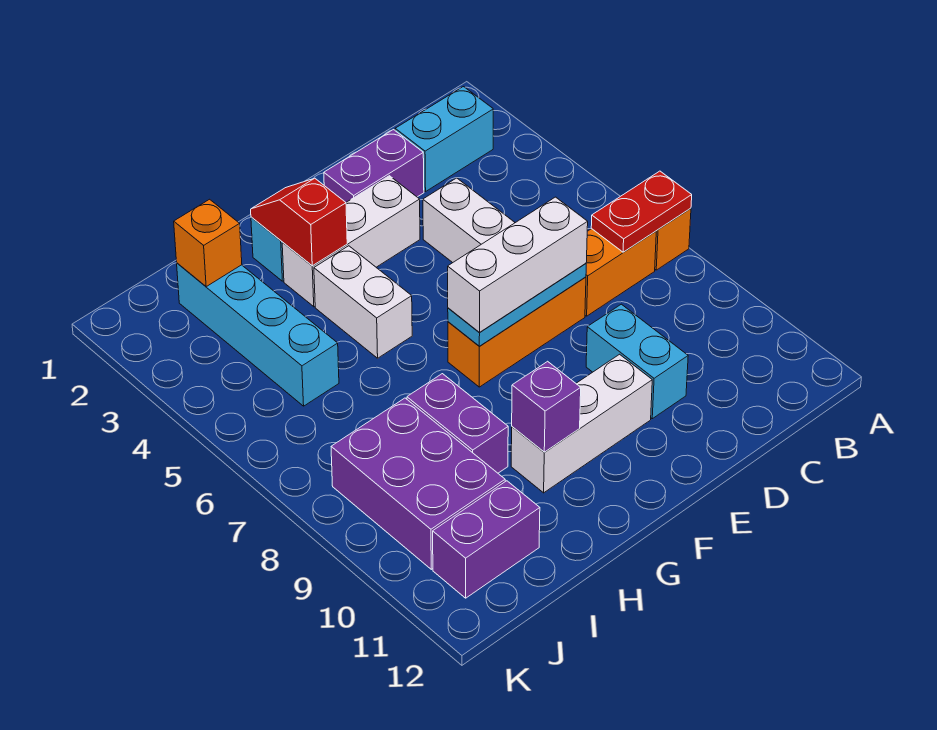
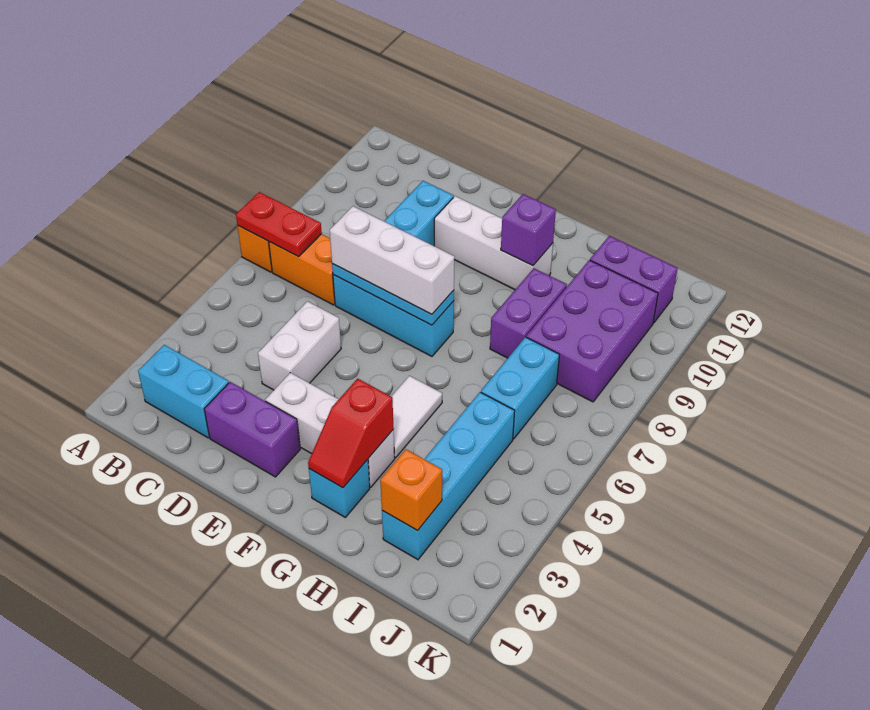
orange brick D7:F7 level 1 -> cyan brick D7:F7 level 1
white brick G4:G5 level 1 -> white tile G4:G5 level 1
none -> cyan brick I6:I7 level 1

